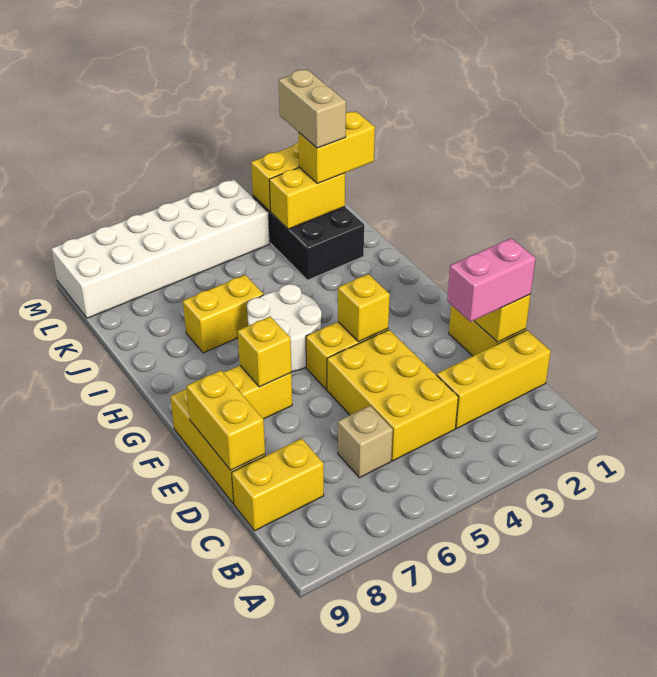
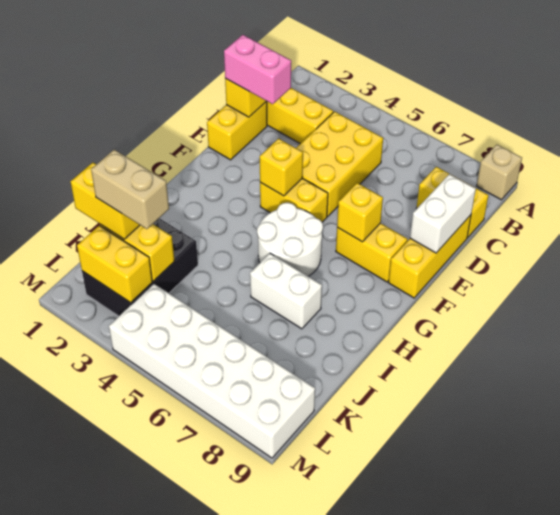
tan brick C6 level 1 -> tan brick A9 level 1
yellow brick D9:E9 level 2 -> white brick D9:E9 level 2
yellow brick I6:I7 level 1 -> white brick I6:I7 level 1
tan brick K2:L2 level 4 -> tan brick K2:K3 level 4

